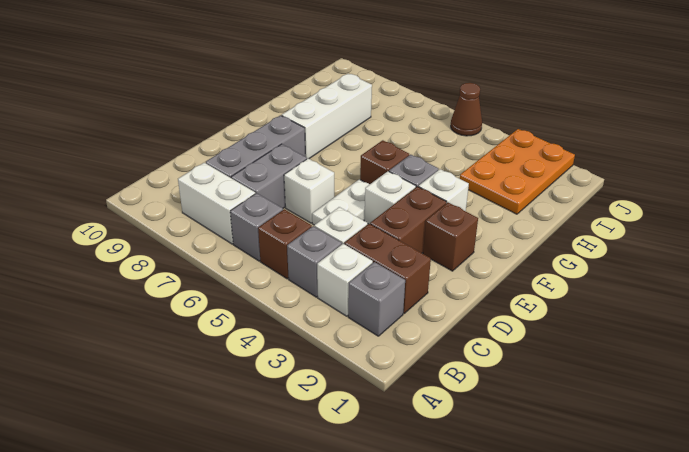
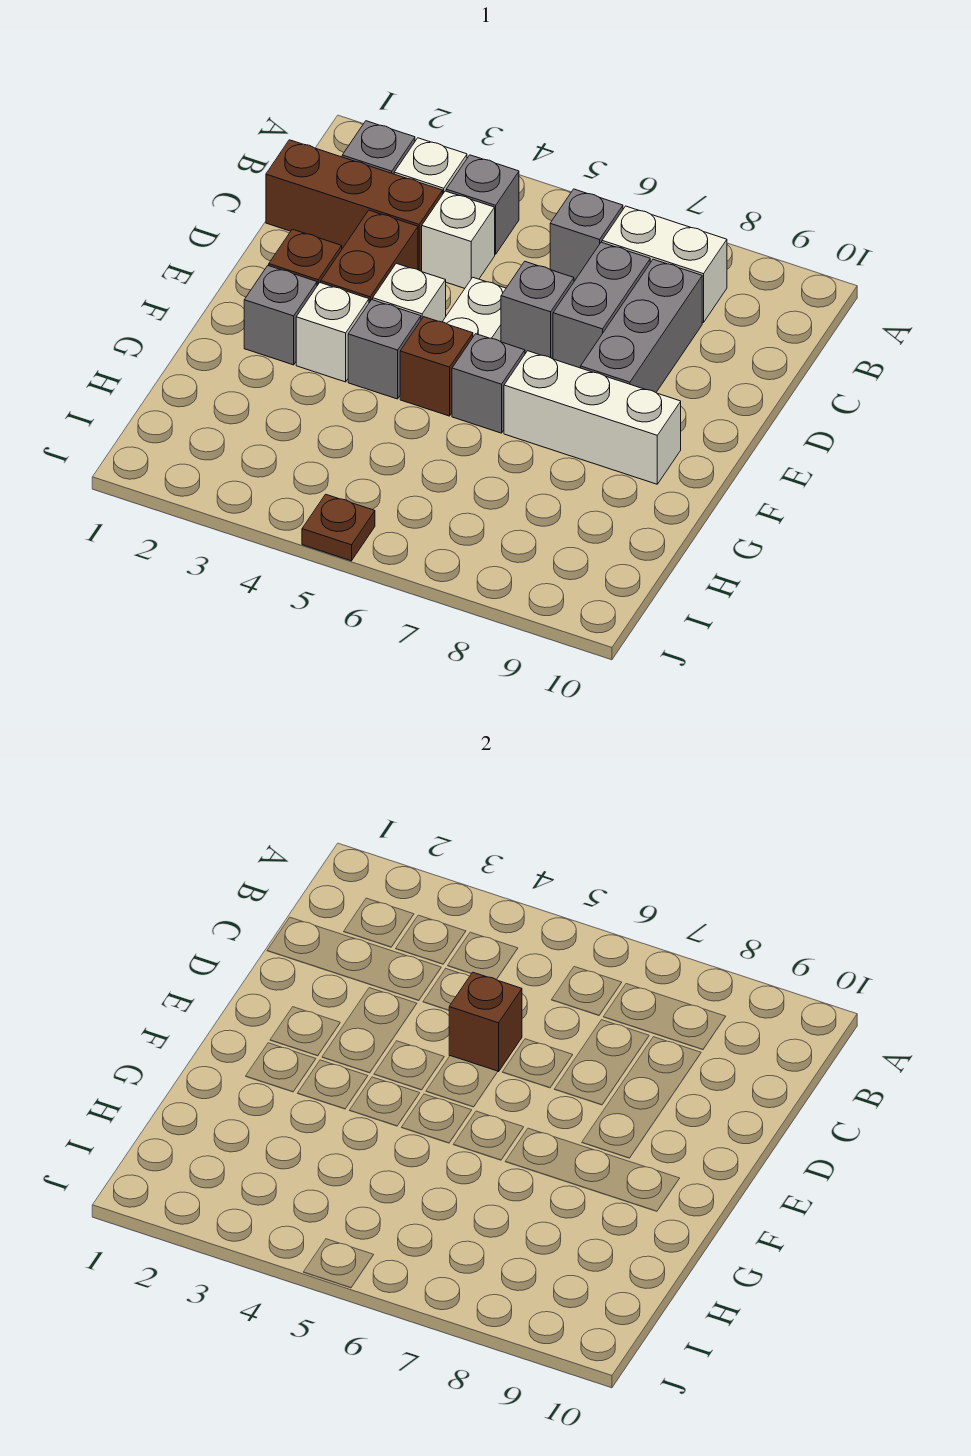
brown brick B5 level 1 -> brown brick D5 level 2
brown brick C2:C3 level 1 -> brown brick C1:C3 level 1
white brick D6 level 1 -> grey brick D6 level 1
none -> grey brick F2 level 1
none -> grey brick F6 level 1
white brick F8:H8 level 1 -> white brick F7:F9 level 1
orange plate H2:J3 level 1 -> none
brown cone J5 level 1 -> brown plate J5 level 1

